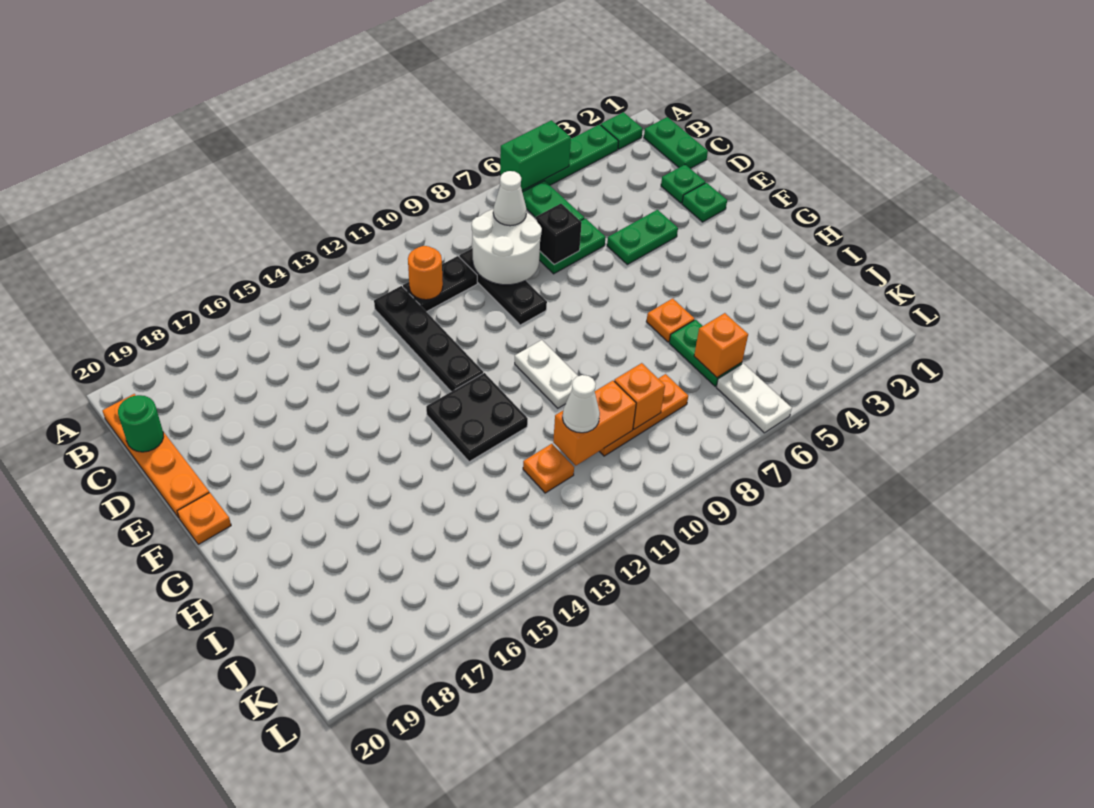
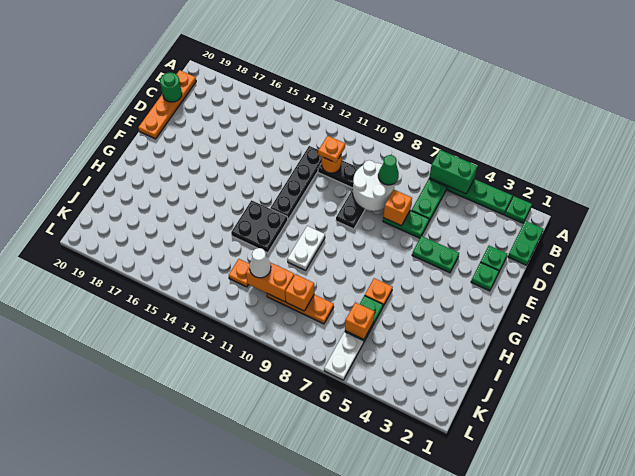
white cone C8 level 3 -> green cone C8 level 3
black brick D7 level 2 -> orange brick D7 level 2
orange plate F20 level 1 -> orange plate C11 level 3

